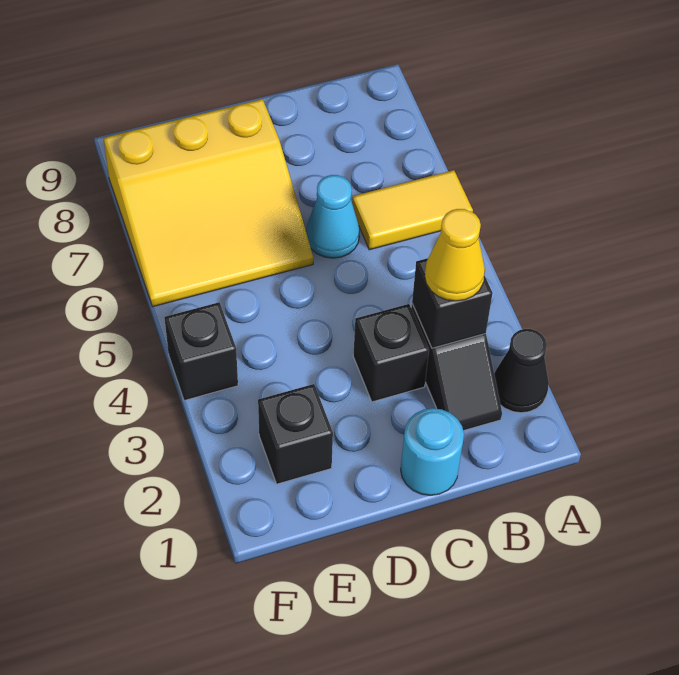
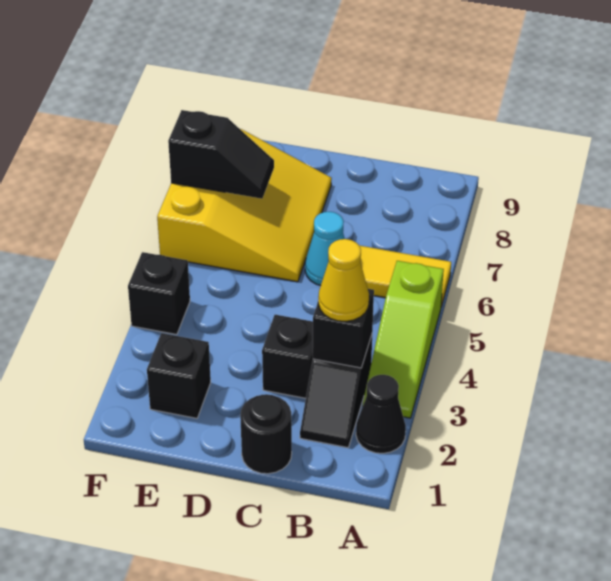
none -> lime slope A3:A5 level 1 top 5
cyan round brick C1 level 1 -> black round brick C1 level 1
yellow slope D6:F8 level 1 top 8 -> yellow slope D6:F8 level 1 top F
none -> black slope E7:F7 level 2 top F

